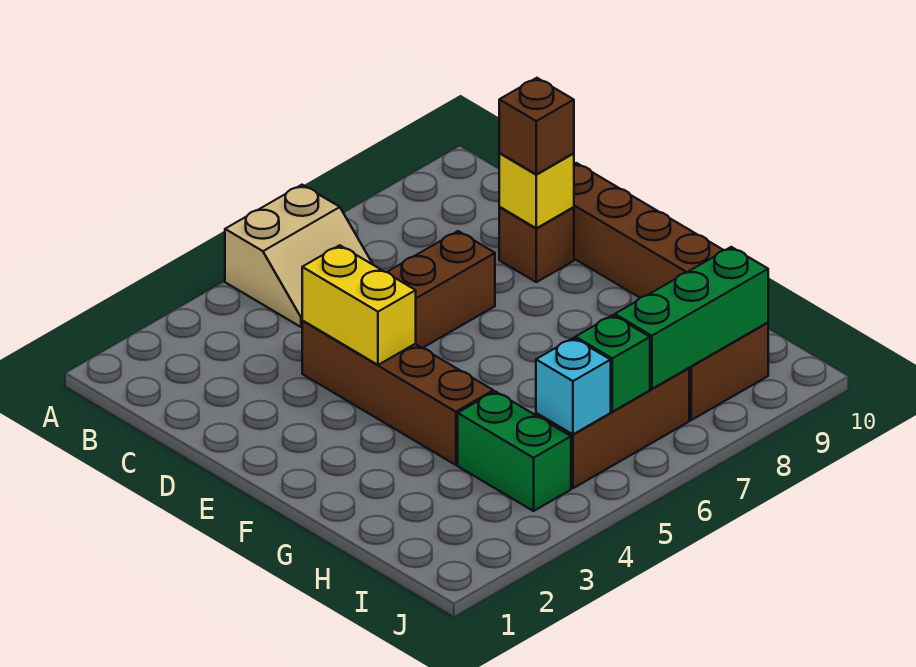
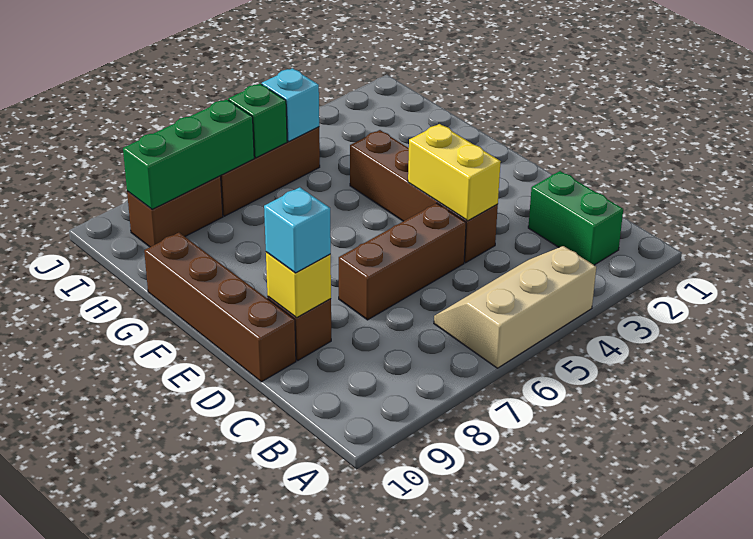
tan slope A5:B6 level 1 top A -> tan slope A4:B6 level 1 top A
brown brick D9 level 3 -> cyan brick D9 level 3
green brick H4:I4 level 1 -> green brick B2:C2 level 1

